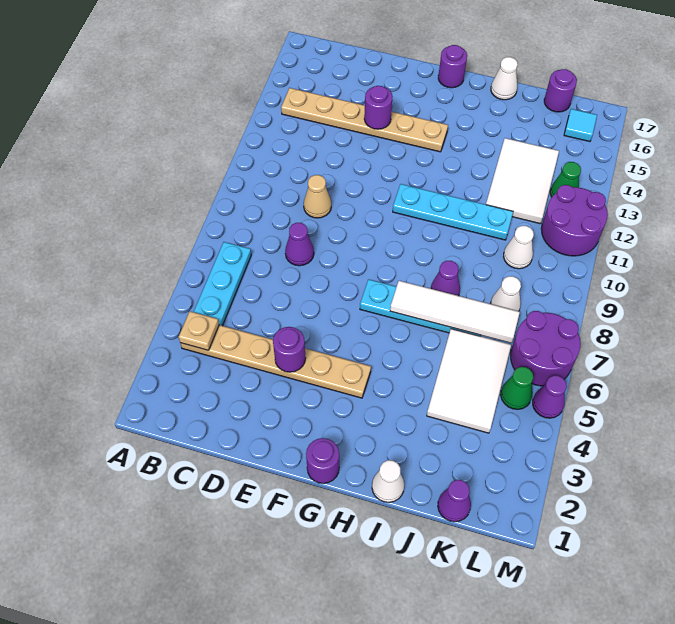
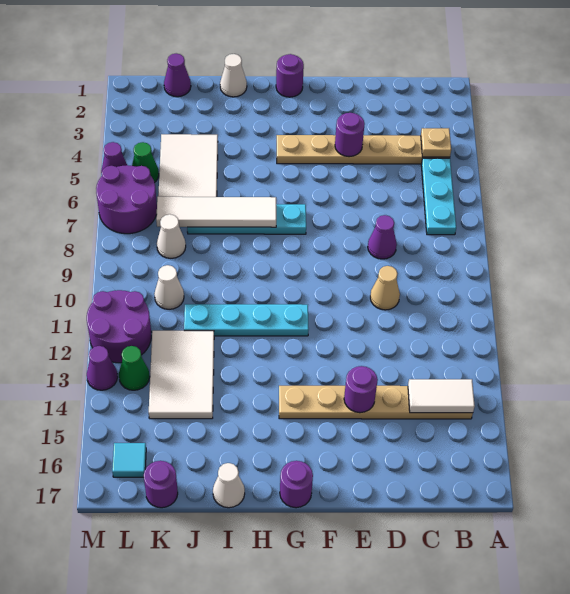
none -> white tile B14:C14 level 2
purple cone I8 level 1 -> purple cone M13 level 1

